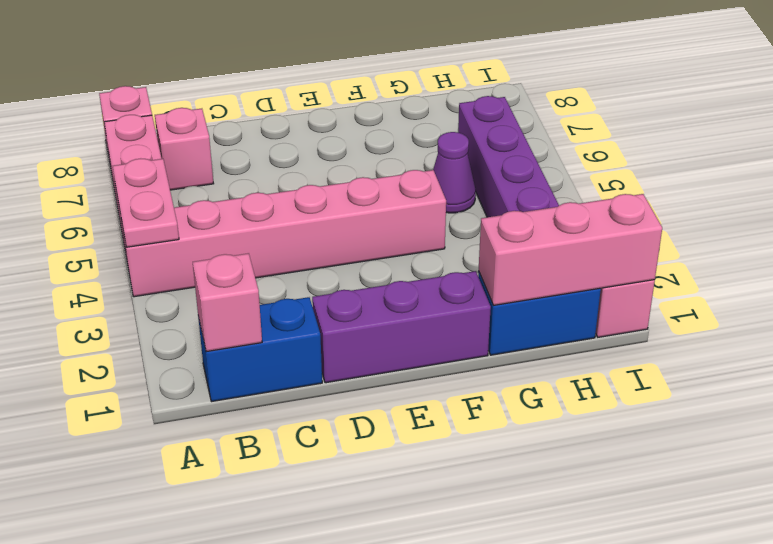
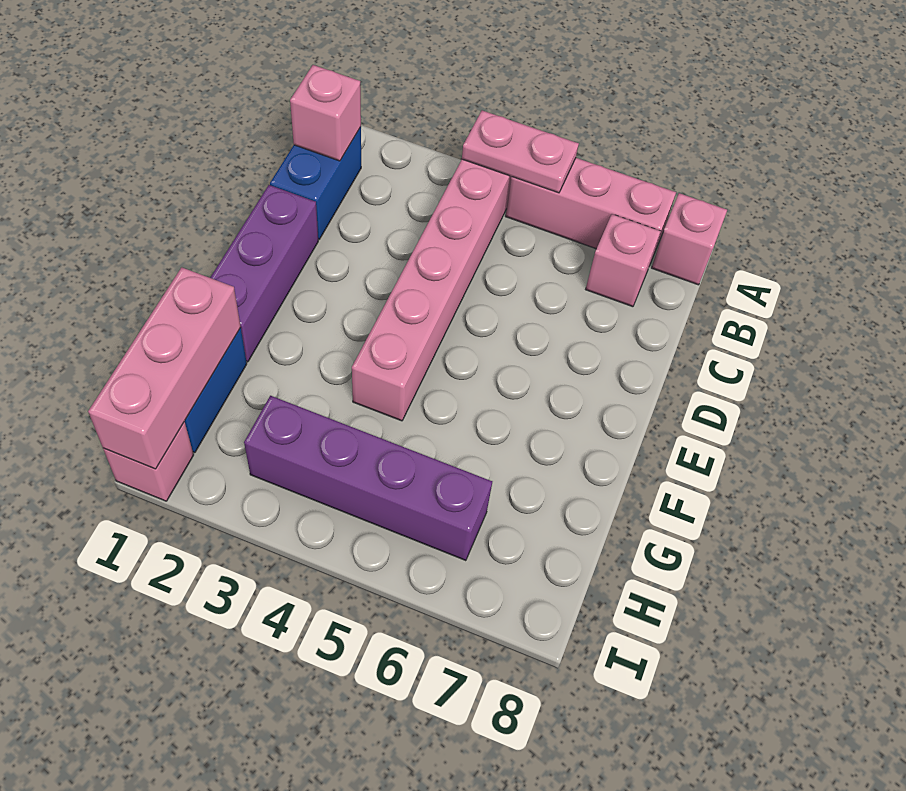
purple cone G5 level 1 -> none

